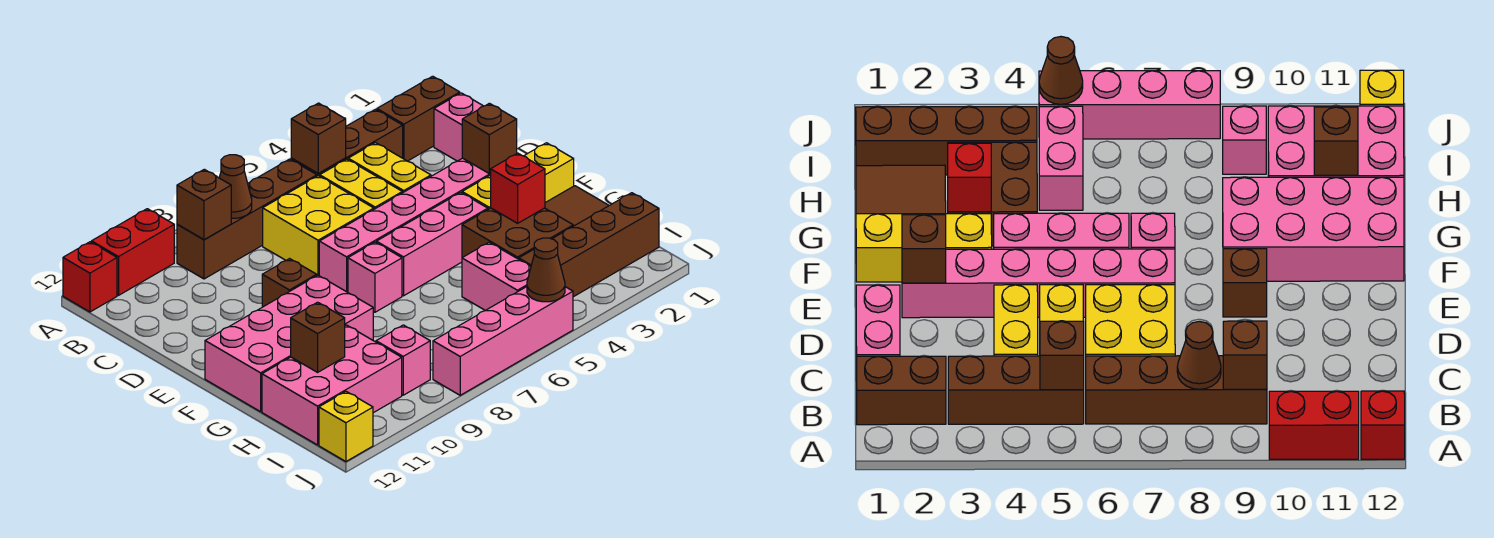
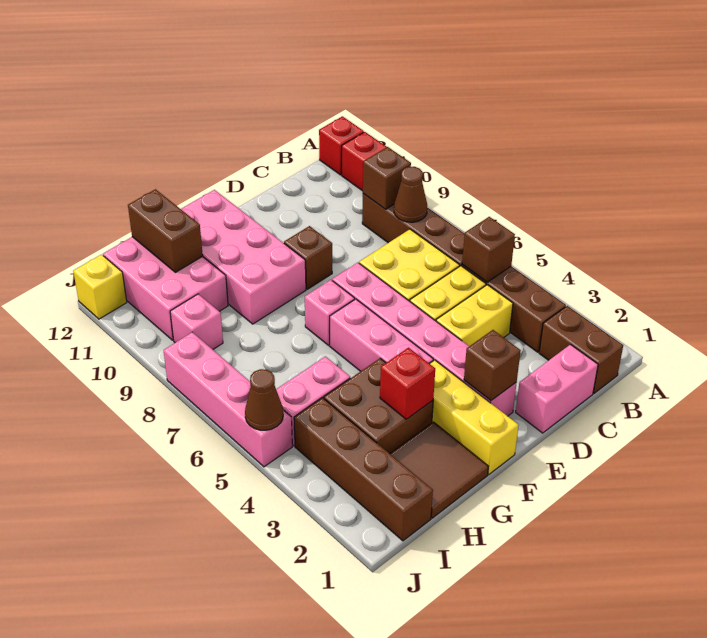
brown brick H11 level 2 -> brown brick H11:H12 level 2

